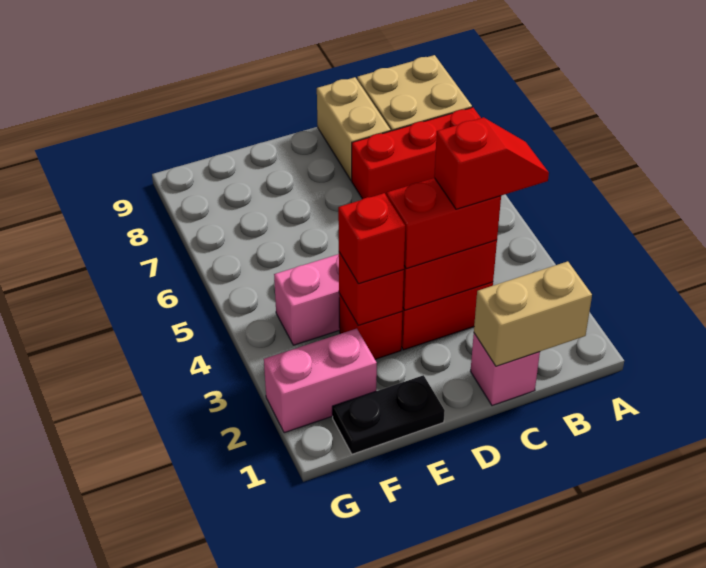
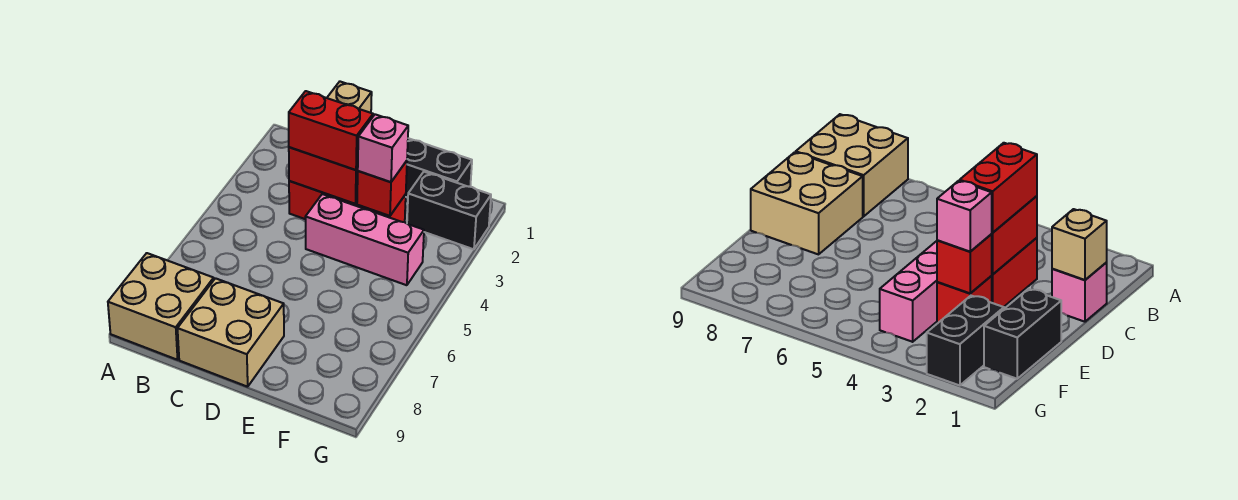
red brick A7:C7 level 1 -> none
tan brick B1:C1 level 2 -> tan brick C1 level 2
red slope B3:C3 level 4 top C -> none
tan brick C8:C9 level 1 -> tan brick C8:D9 level 1
black plate E1:F1 level 1 -> black brick E1:F1 level 1
red brick E3 level 3 -> pink brick E3 level 3
pink brick F2:G2 level 1 -> black brick F2:G2 level 1

